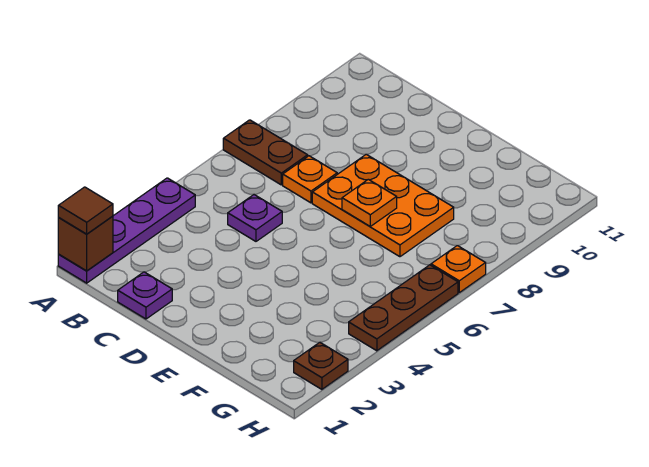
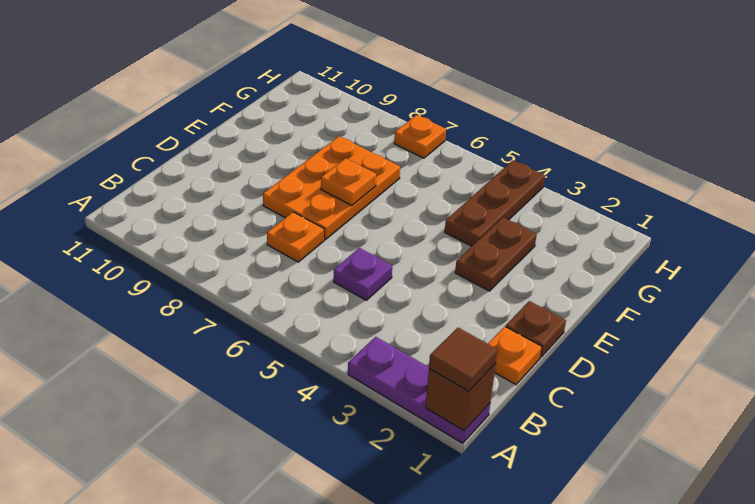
purple plate A1:A4 level 1 -> purple plate A1:A3 level 1
brown plate A7:B7 level 1 -> brown plate E3:F3 level 1
purple plate C1 level 1 -> orange plate C1 level 1
brown plate H2 level 1 -> brown plate D1 level 1
brown plate H4:H6 level 1 -> brown plate F4:H4 level 1

